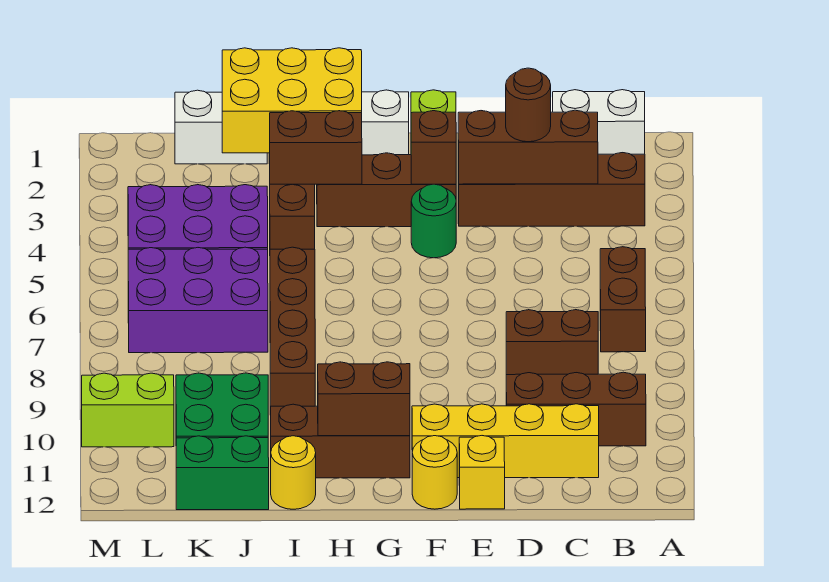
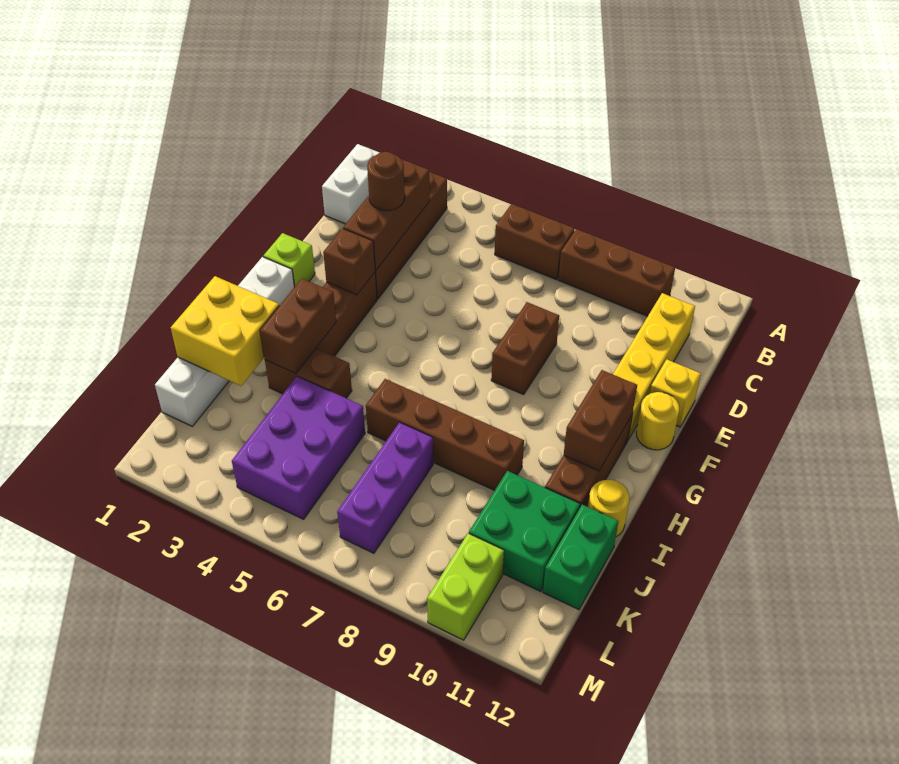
brown brick B10:D10 level 1 -> brown brick B8:B10 level 1
brown brick C8:D8 level 1 -> brown brick E8:F8 level 1
green round brick F4 level 1 -> none
yellow brick H1:J2 level 2 -> yellow brick I1:J2 level 2
purple brick J6:L7 level 1 -> purple brick J7:L7 level 1

